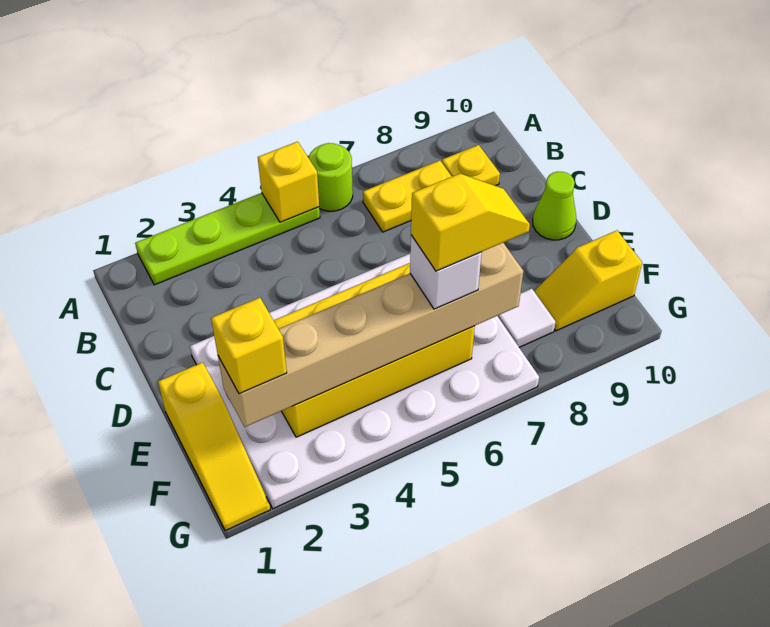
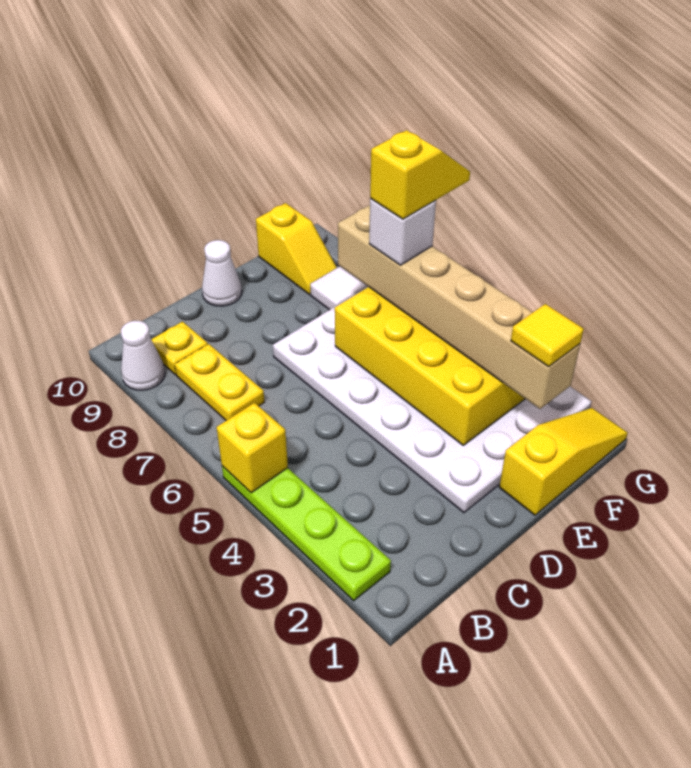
lime round brick A6 level 1 -> none
none -> white cone A9 level 1
lime cone D10 level 1 -> white cone D10 level 1
yellow brick F2 level 4 -> yellow tile F2 level 4
yellow slope F6:F7 level 5 top 6 -> yellow slope F6:G6 level 5 top F

